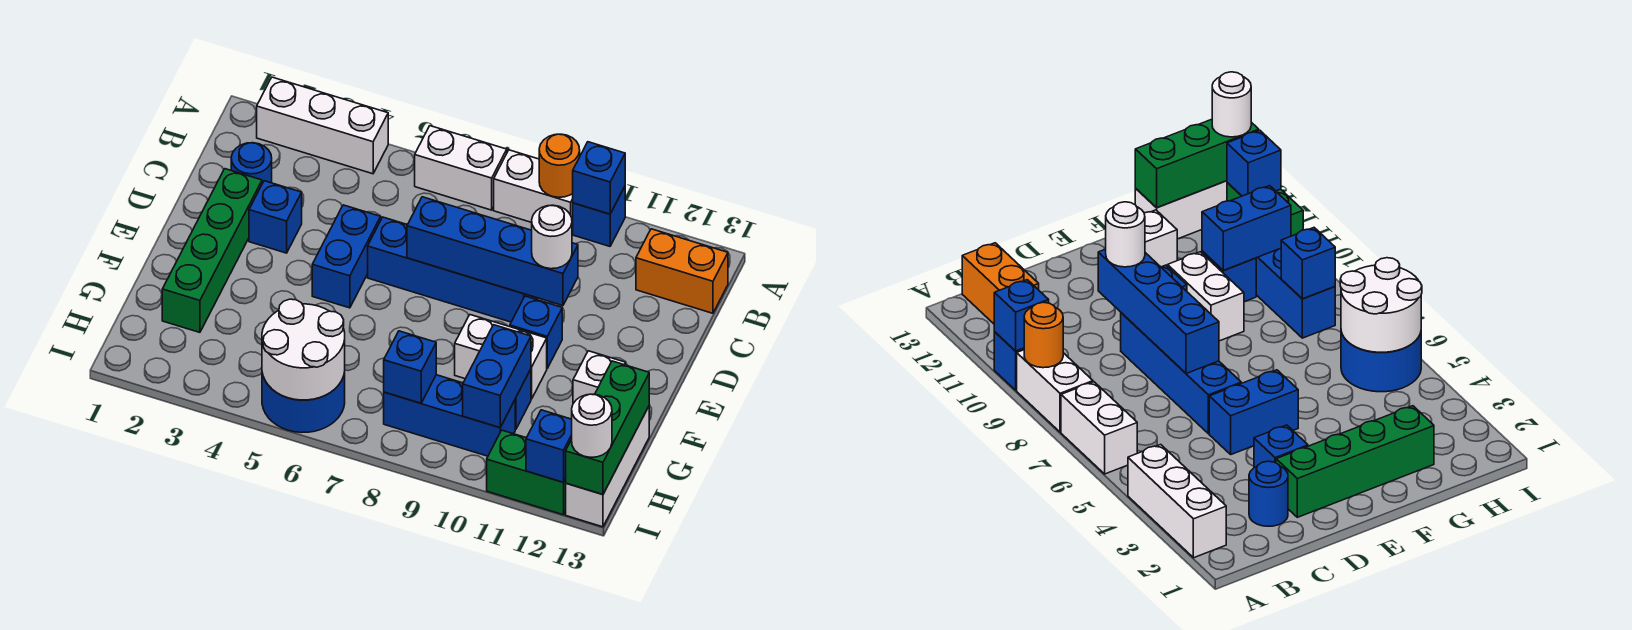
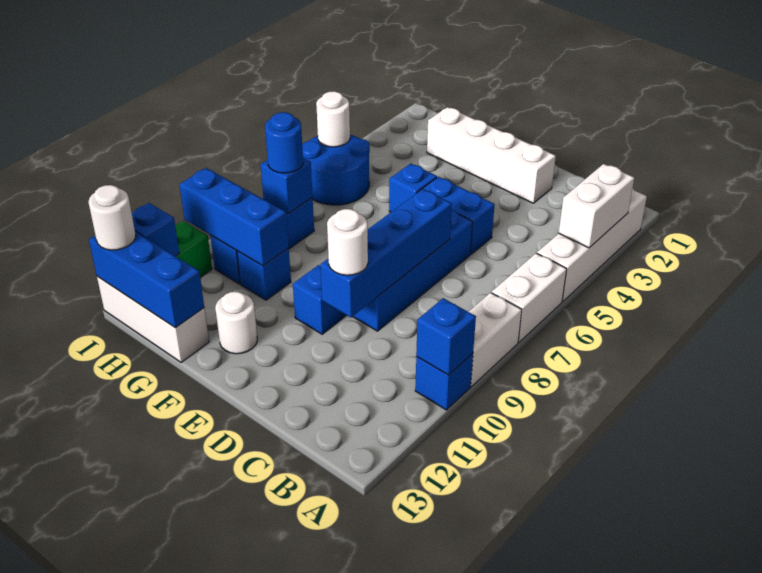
white brick A2:A4 level 1 -> white brick A2:A5 level 1
orange round brick A9 level 2 -> none
orange brick B12:B13 level 1 -> none
blue round brick C2 level 1 -> blue round brick H8 level 3
green brick D2:G2 level 1 -> white brick D2:G2 level 1
blue brick D3 level 1 -> blue brick F5 level 1
white brick F9:F10 level 1 -> white brick A3:A4 level 2
white brick F12 level 1 -> white round brick F12 level 1
blue brick G10:H10 level 2 -> blue brick G10:I10 level 2
green brick G13:I13 level 2 -> blue brick G13:I13 level 2
white round brick H5:I6 level 2 -> white round brick I5 level 2

